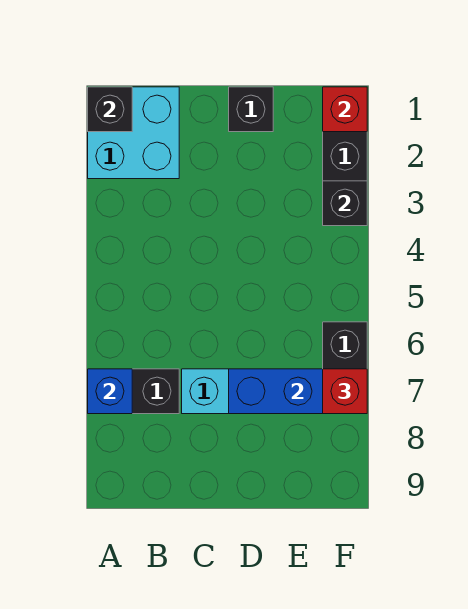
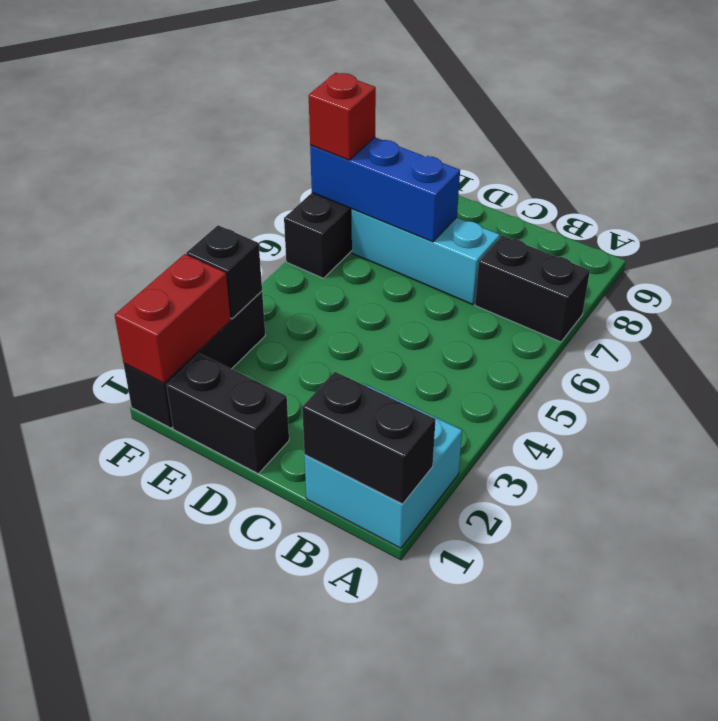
black brick A1 level 2 -> black brick A1:B1 level 2
blue brick A7 level 2 -> none
black brick D1 level 1 -> black brick D1:E1 level 1
red brick F1 level 2 -> red brick F1:F2 level 2

